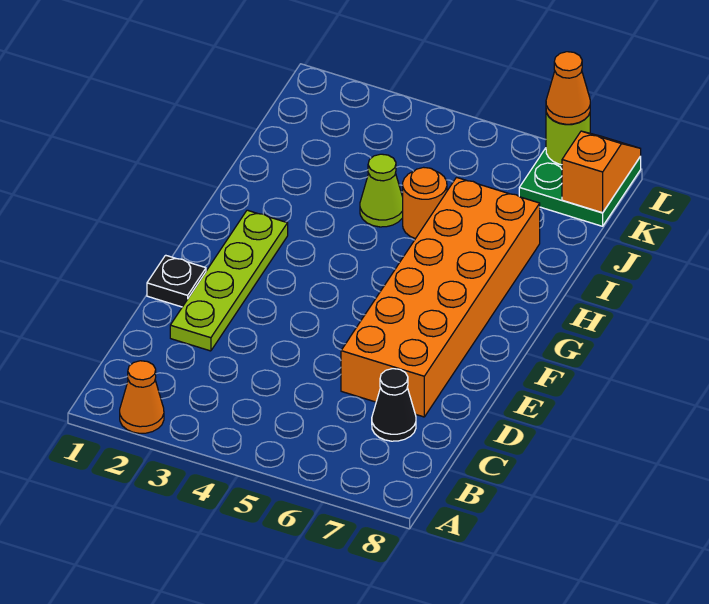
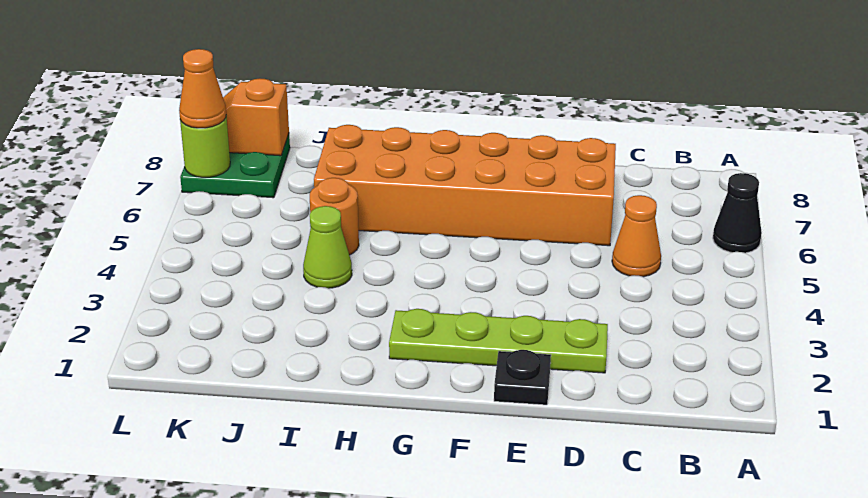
orange cone A2 level 1 -> orange cone C5 level 1
black cone C7 level 1 -> black cone A6 level 1

